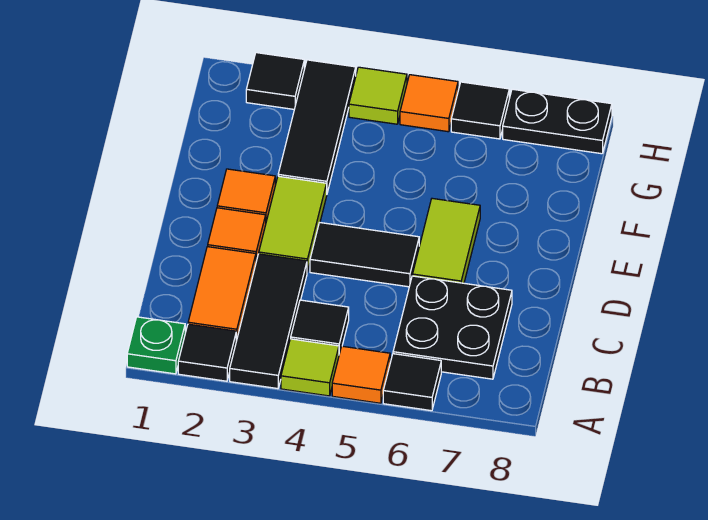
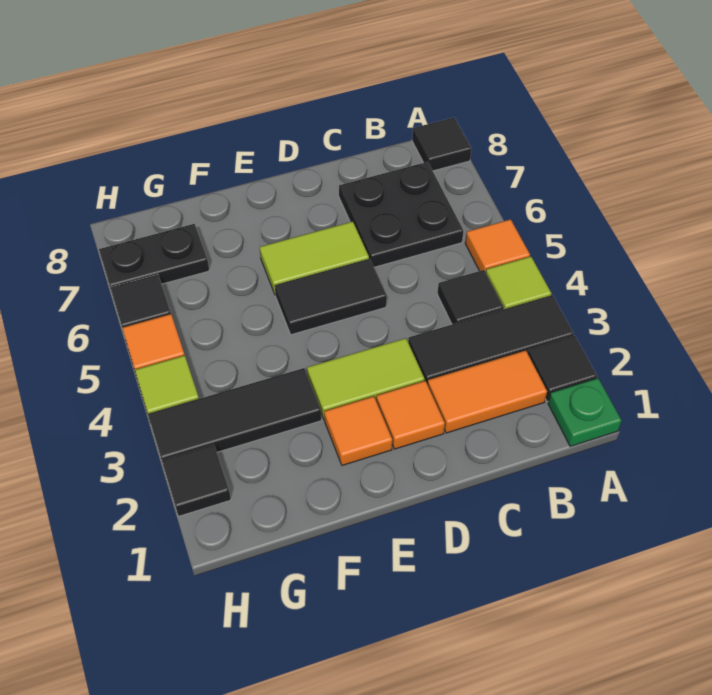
black tile A6 level 1 -> black tile A8 level 1
black tile D4:D5 level 1 -> black tile D5:E5 level 1
black plate H7:H8 level 1 -> black plate G7:H7 level 1

